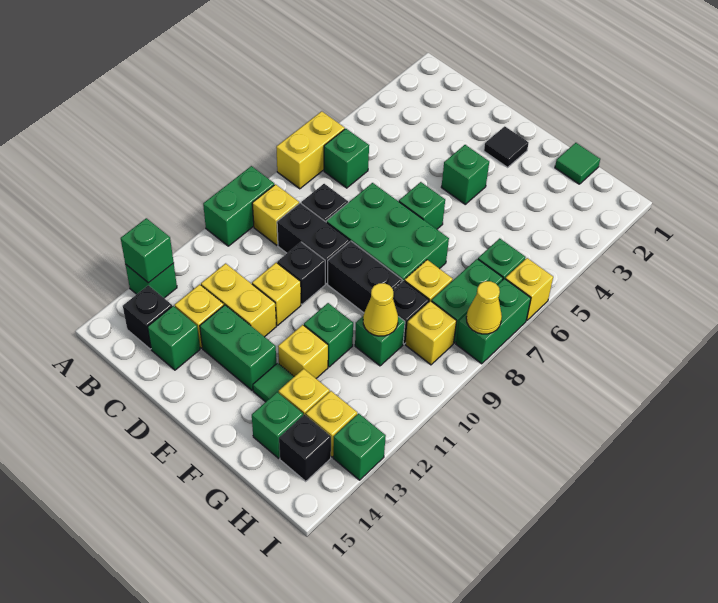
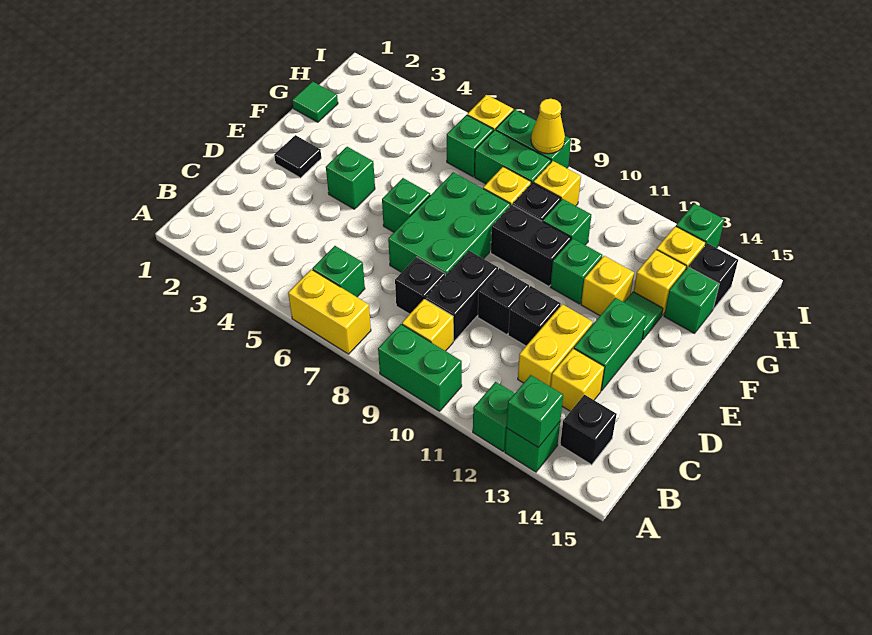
green brick C14 level 1 -> green brick A12 level 1
yellow brick D11 level 1 -> black brick D11 level 1
black brick E9:F9 level 1 -> black brick F9:F10 level 1
yellow cone G10 level 2 -> none

